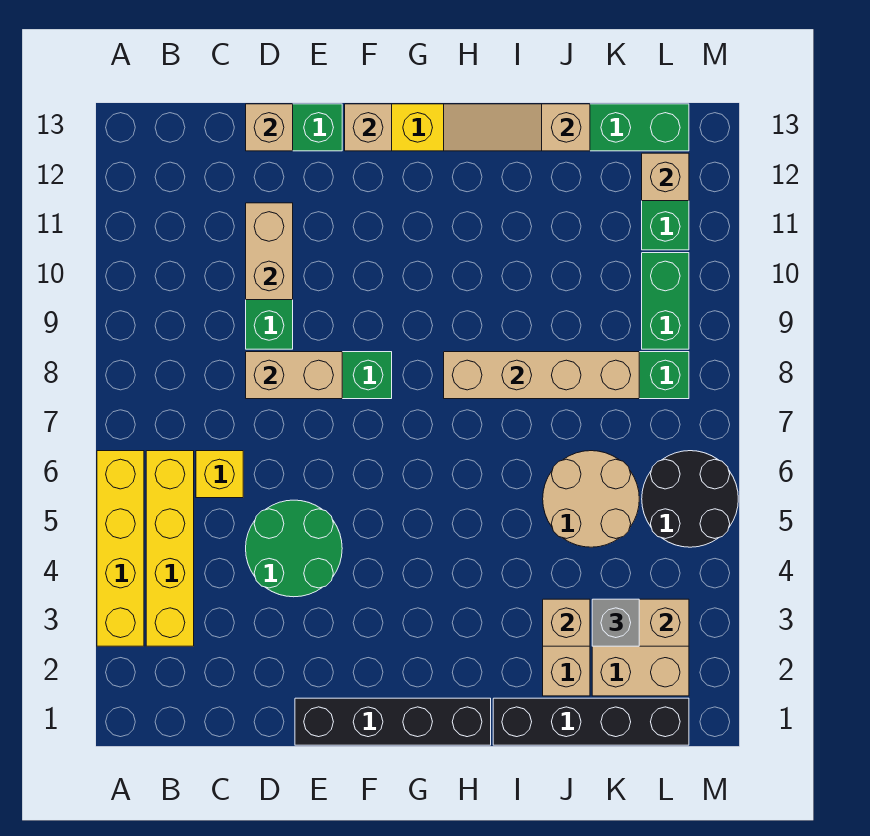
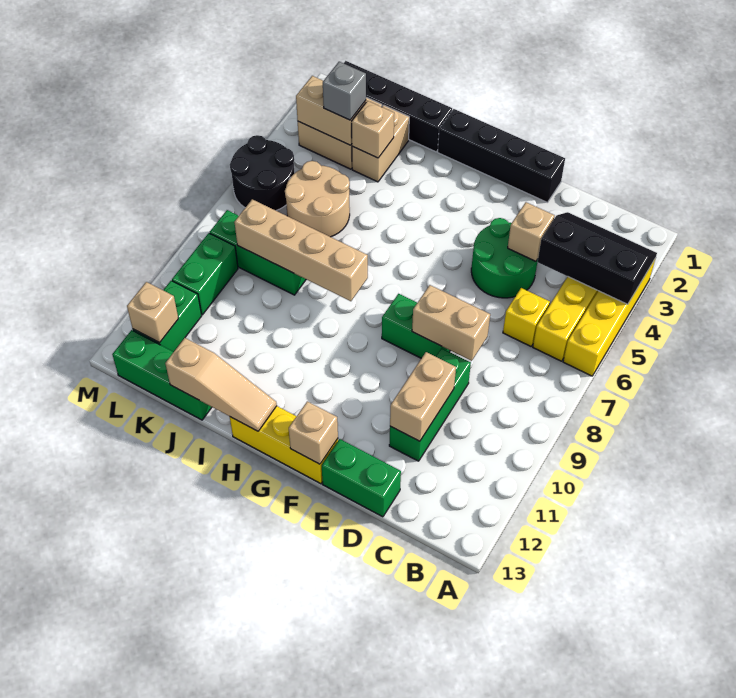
none -> black slope A3:C4 level 2 top 4
tan brick D13 level 2 -> tan brick D4 level 2

